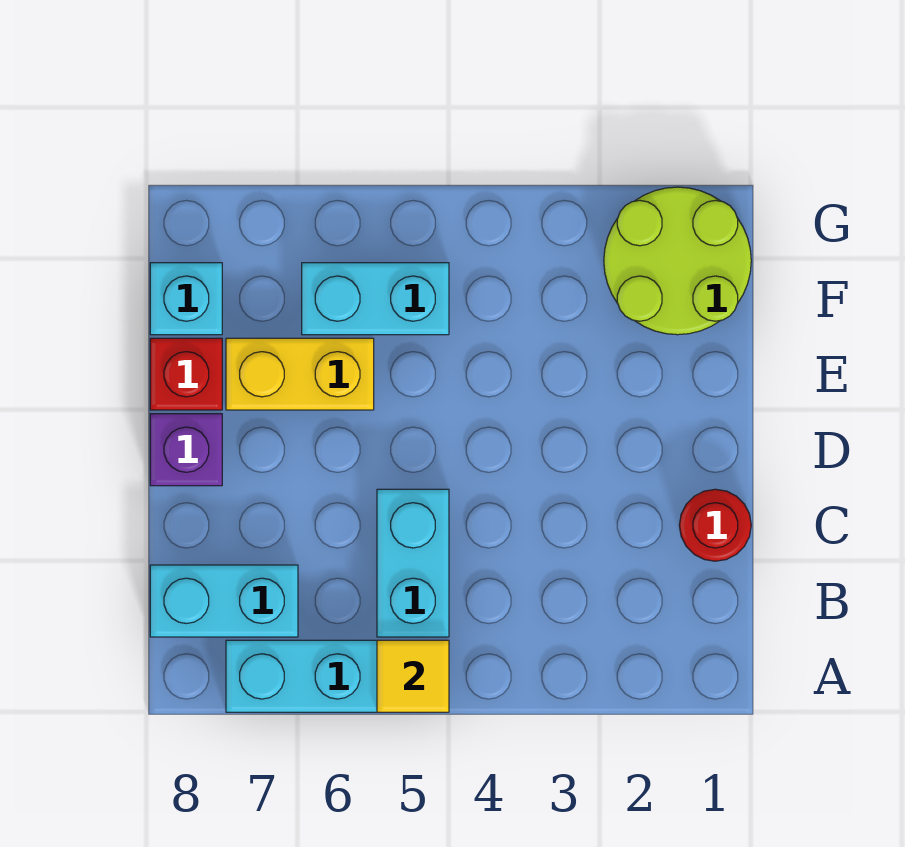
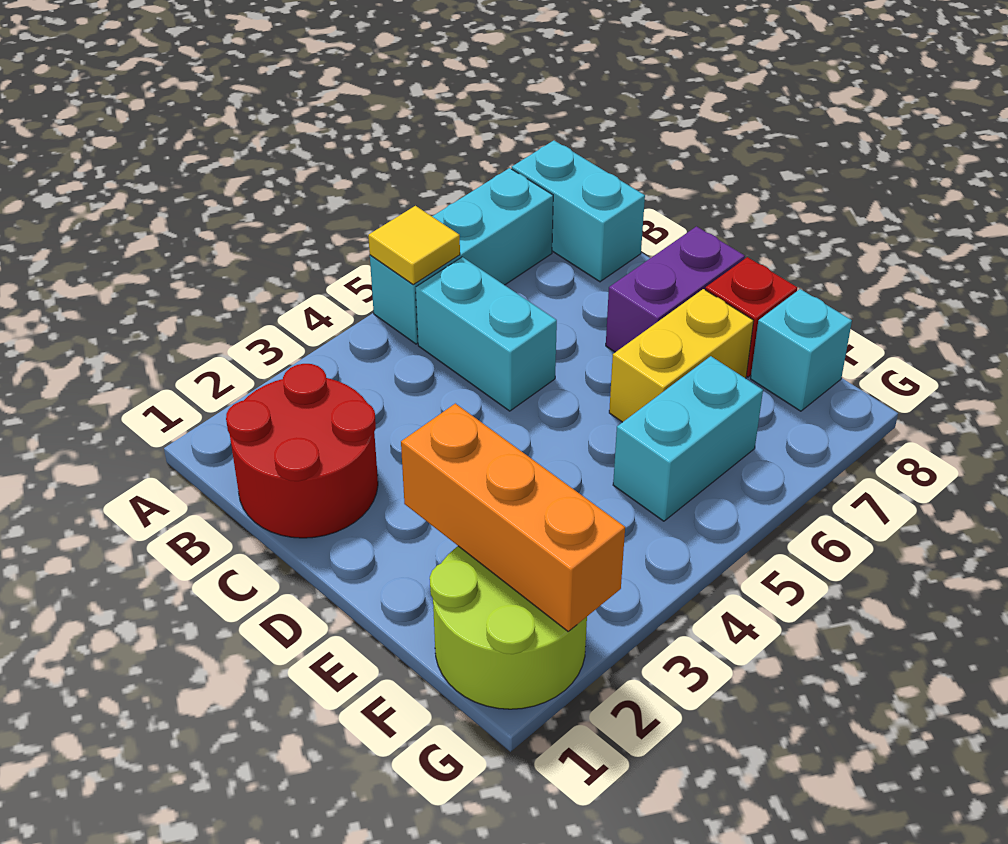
cyan brick B7:B8 level 1 -> cyan brick A8:B8 level 1
red round brick C1 level 1 -> red round brick B1:C2 level 1
purple brick D8 level 1 -> purple brick D7:D8 level 1
none -> orange brick E2:G2 level 2

